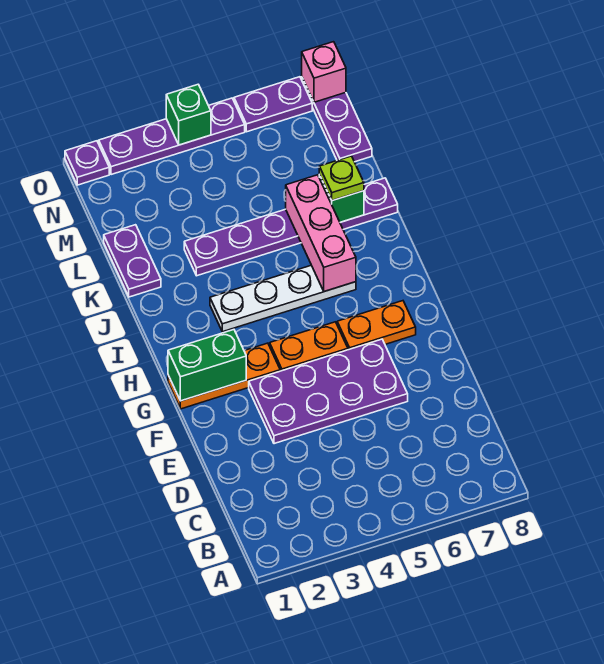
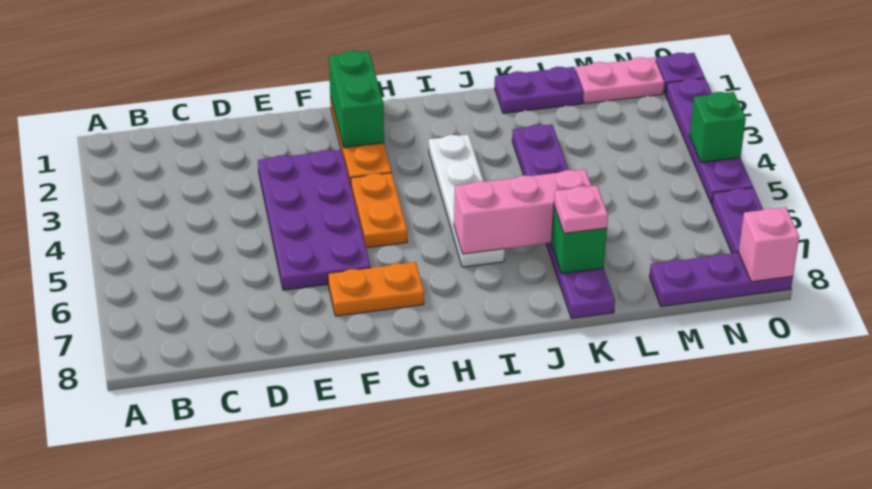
orange plate G6:G7 level 1 -> orange plate F7:G7 level 1
lime plate K7 level 3 -> pink plate K7 level 3
none -> pink plate M1:N1 level 1

